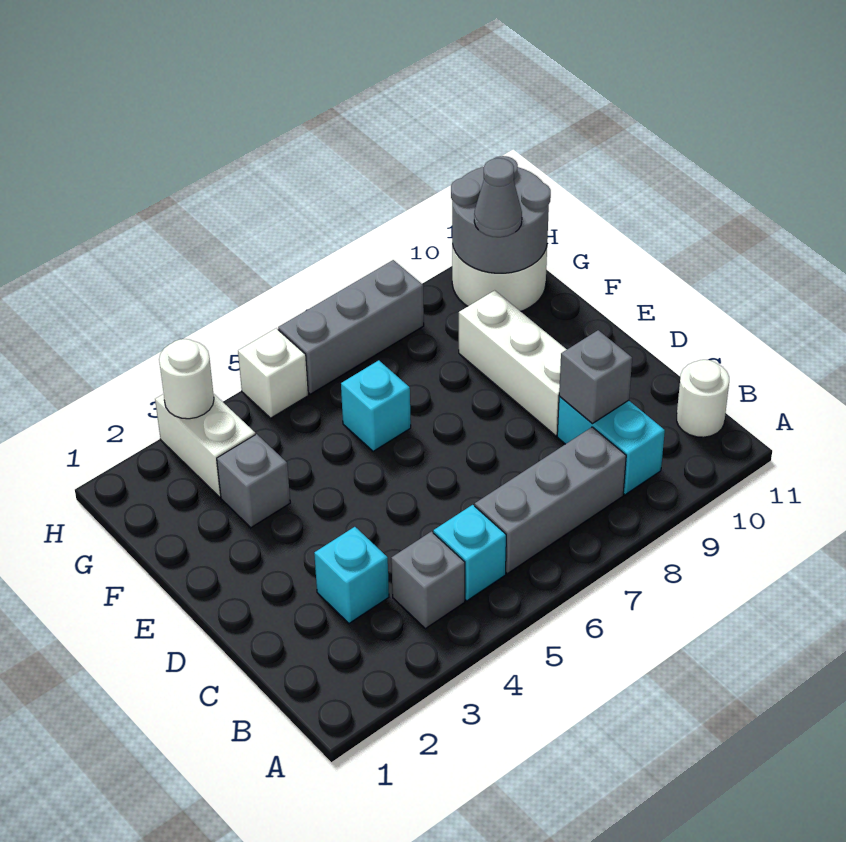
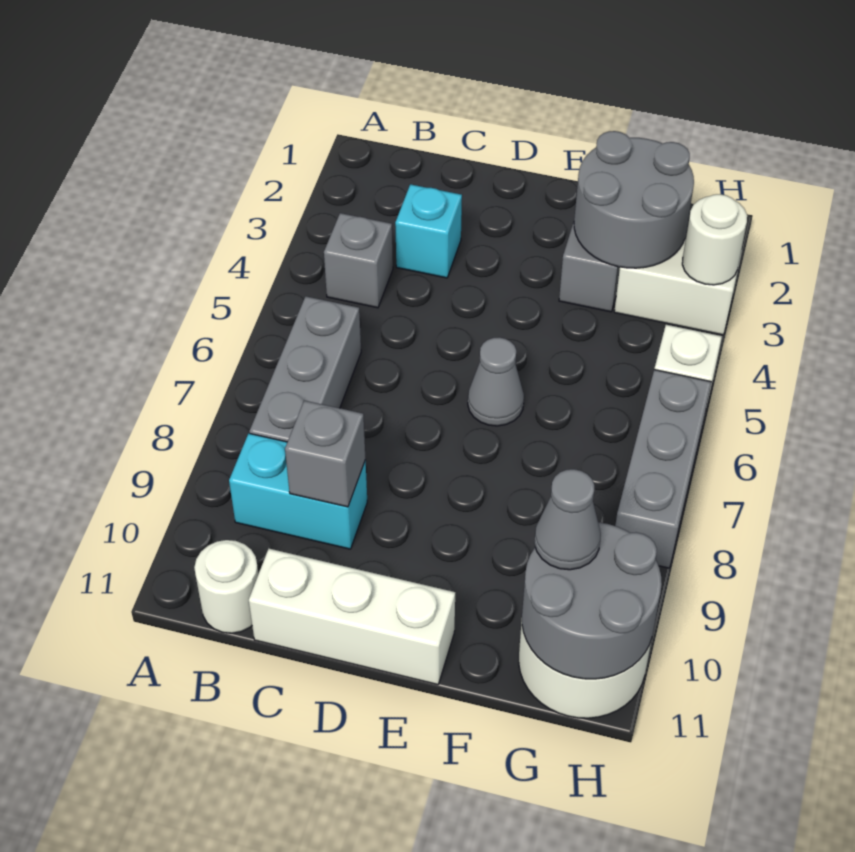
cyan brick B5 level 1 -> none
white brick D9:F9 level 1 -> white brick C11:E11 level 1
none -> grey cone E6 level 1
none -> grey round brick F2:G3 level 2
cyan brick F6 level 1 -> none

